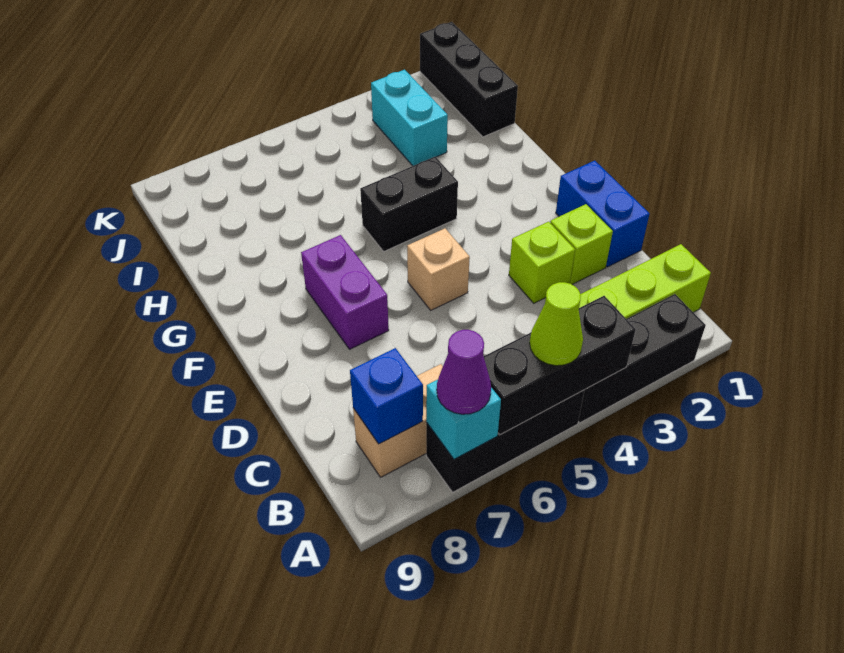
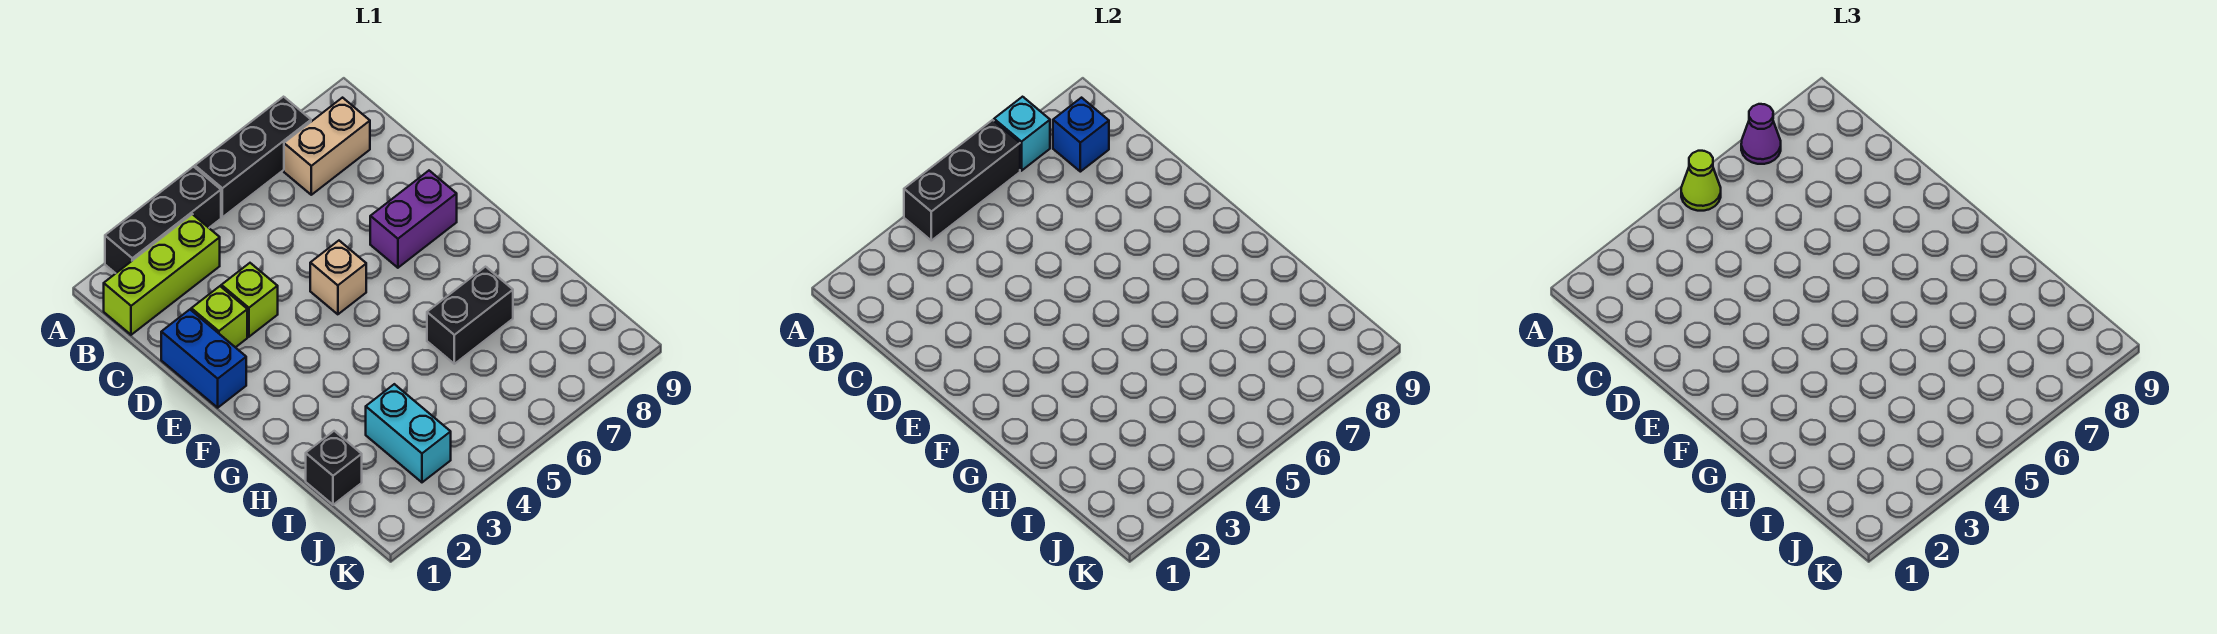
purple brick E7:F7 level 1 -> purple brick E7:E8 level 1
black brick G4:G5 level 1 -> black brick H6:H7 level 1
black brick I1:K1 level 1 -> black brick I1 level 1

